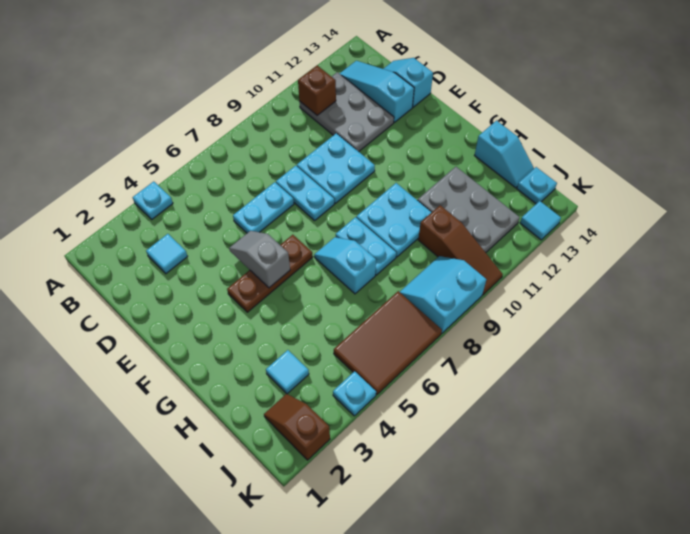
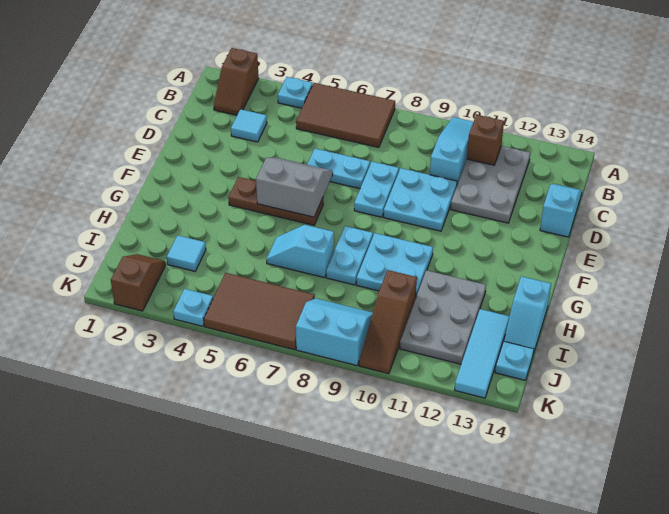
none -> brown slope A2:B2 level 1 top A
none -> brown tile A5:B7 level 1
cyan slope B13:D13 level 1 top D -> cyan slope A10:C10 level 1 top C
grey slope E5:F5 level 2 top F -> grey slope E5:F6 level 2 top F
cyan slope G7:H7 level 1 top H -> cyan slope H6:H7 level 1 top 7
cyan tile K13 level 1 -> cyan tile I13:K13 level 1

